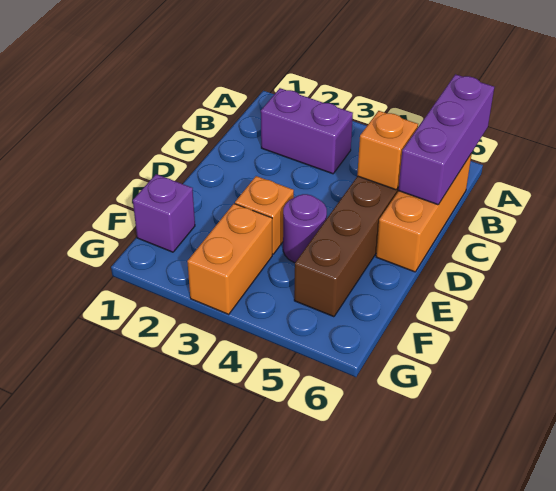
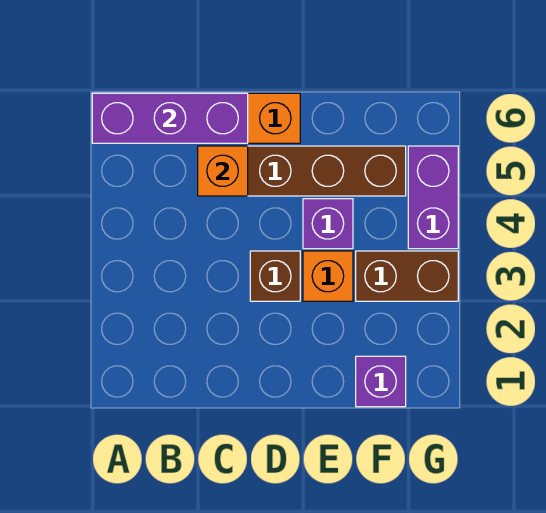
purple brick B2:B3 level 1 -> purple brick G4:G5 level 1
none -> brown brick D3 level 1
purple round brick E4 level 1 -> purple brick E4 level 1
orange brick F3:G3 level 1 -> brown brick F3:G3 level 1

